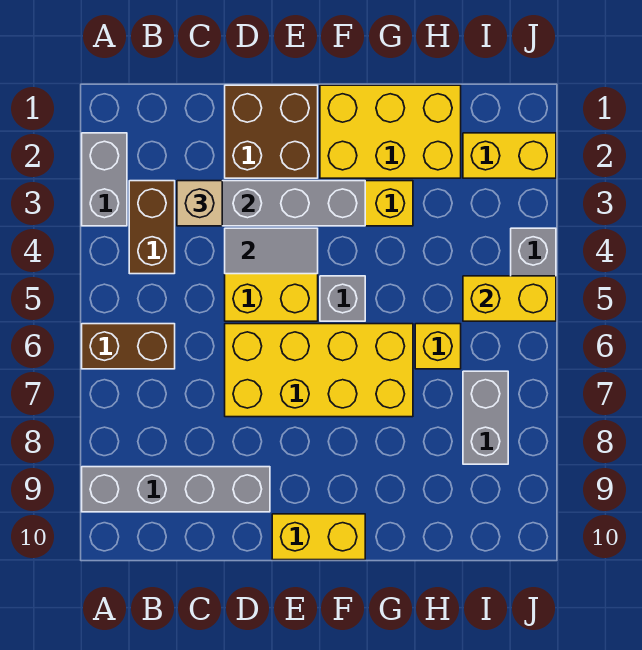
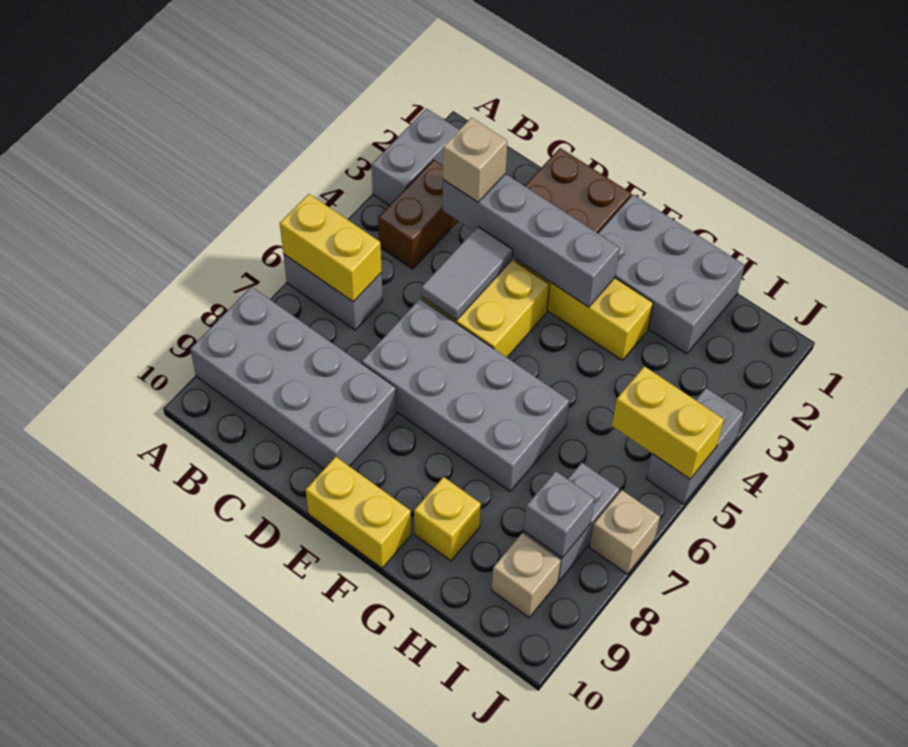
brown brick A6:B6 level 1 -> grey brick A6:B6 level 1
grey brick A9:D9 level 1 -> grey brick A8:D9 level 1
grey tile D4:E4 level 2 -> grey tile D4:D5 level 2
yellow brick D6:G7 level 1 -> grey brick D6:G7 level 1
yellow brick F1:H2 level 1 -> grey brick F1:H2 level 1
grey brick F5 level 1 -> grey brick I8 level 2
yellow brick H6 level 1 -> yellow brick G9 level 1
yellow brick I2:J2 level 1 -> yellow brick A6:B6 level 2
none -> tan brick I9 level 1
none -> tan brick J7 level 1

